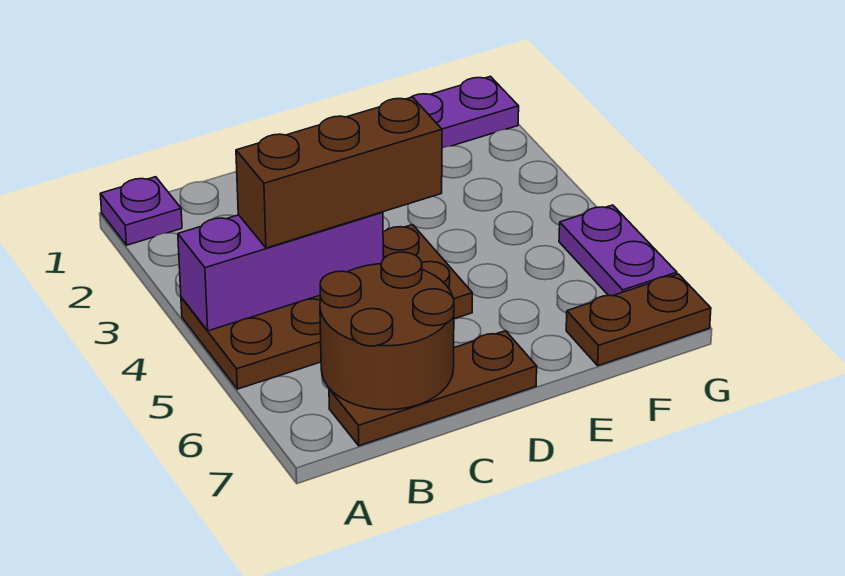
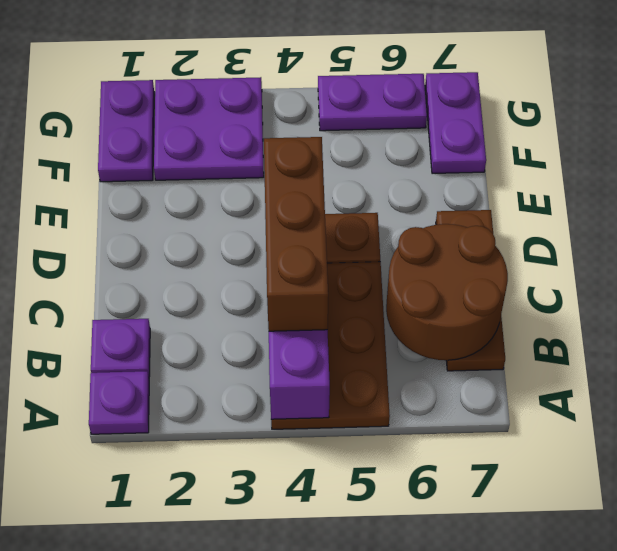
none -> purple plate B1 level 1
none -> purple plate F2:G3 level 1
brown plate F7:G7 level 1 -> purple plate F7:G7 level 1

